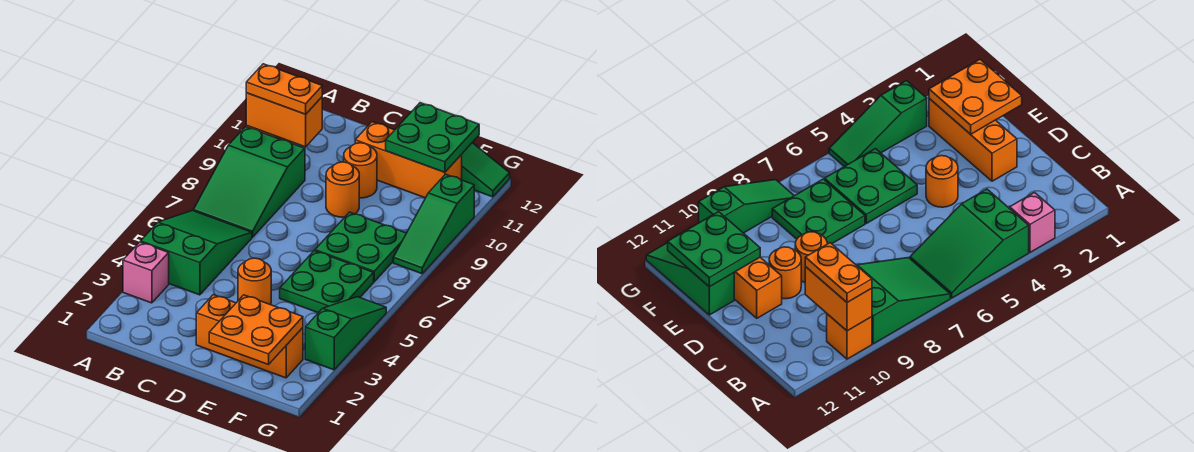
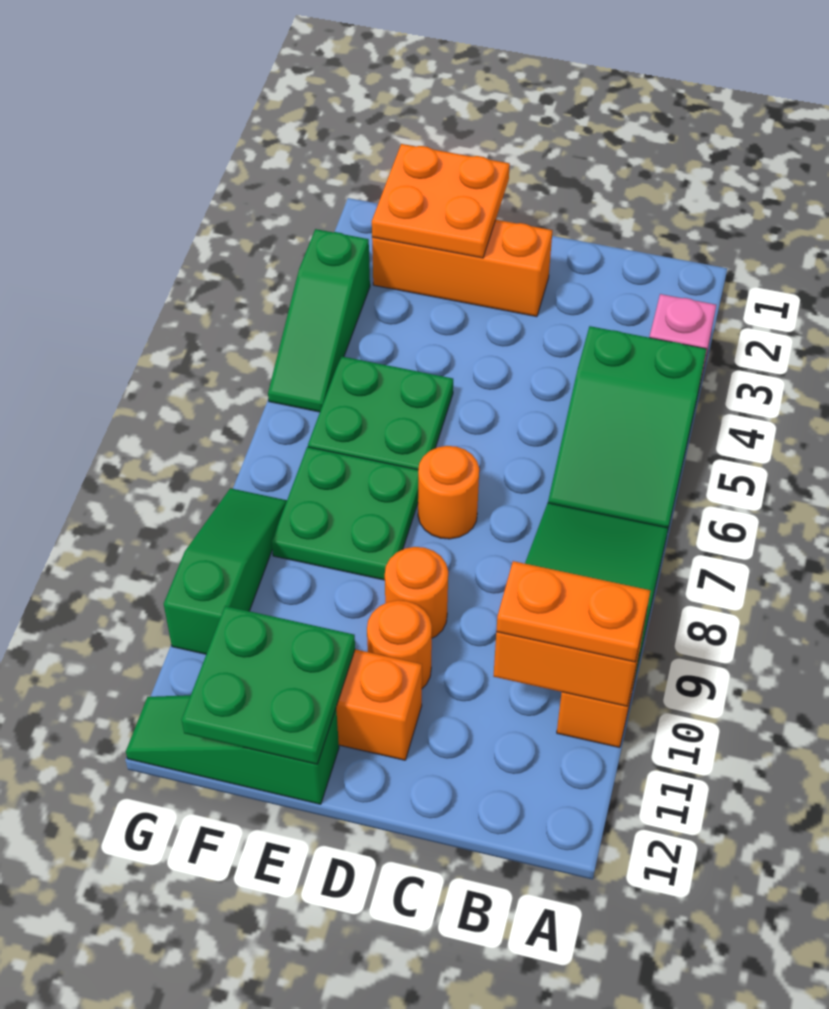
orange round brick D4 level 1 -> orange round brick D7 level 1

